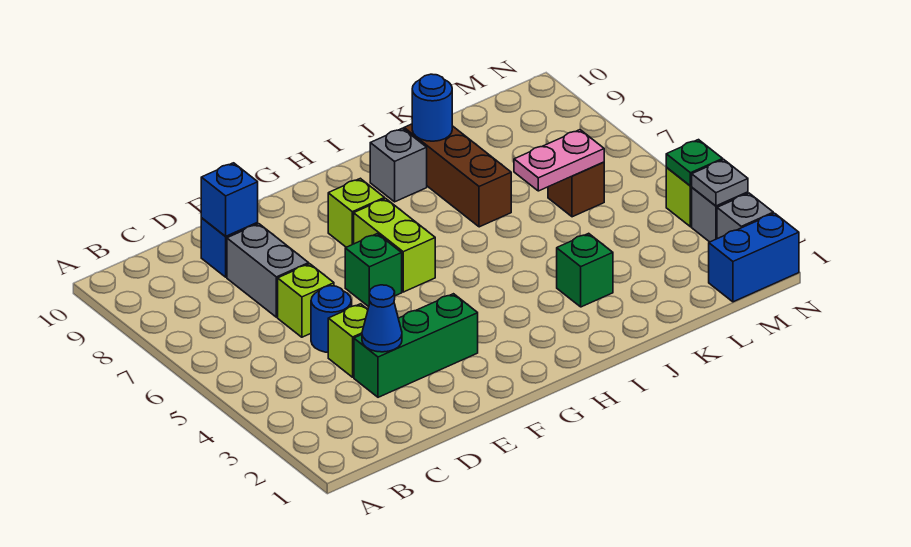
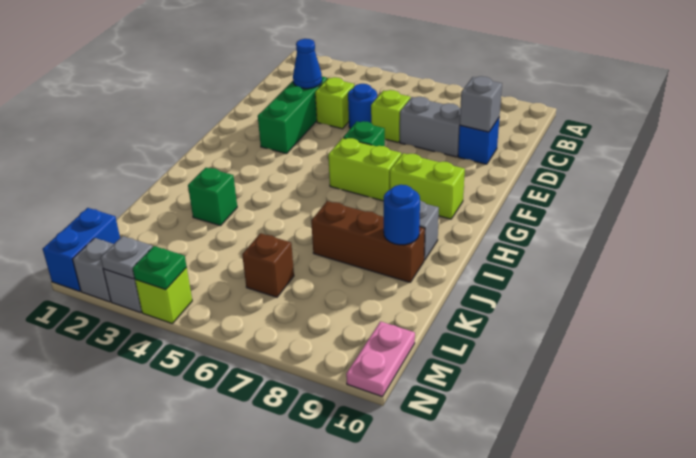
blue brick D9 level 2 -> grey brick D9 level 2
lime brick G8 level 1 -> lime brick G8:G9 level 1
pink plate K6:L6 level 2 -> pink plate M10:N10 level 1

